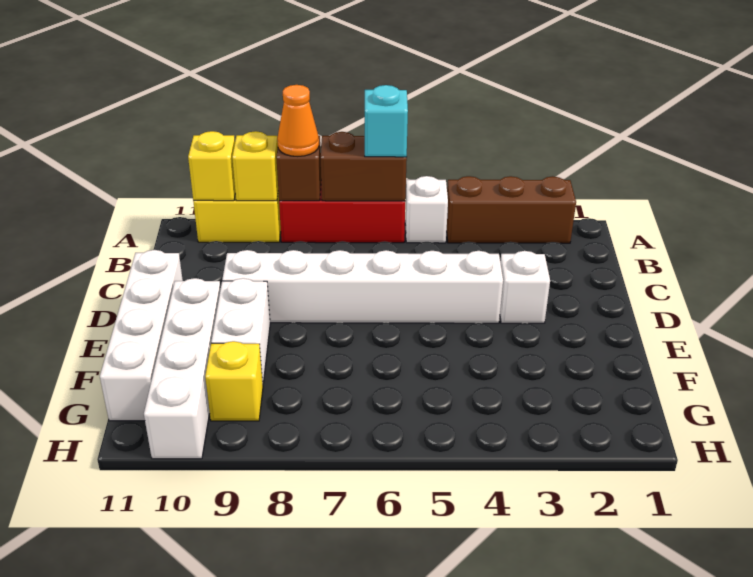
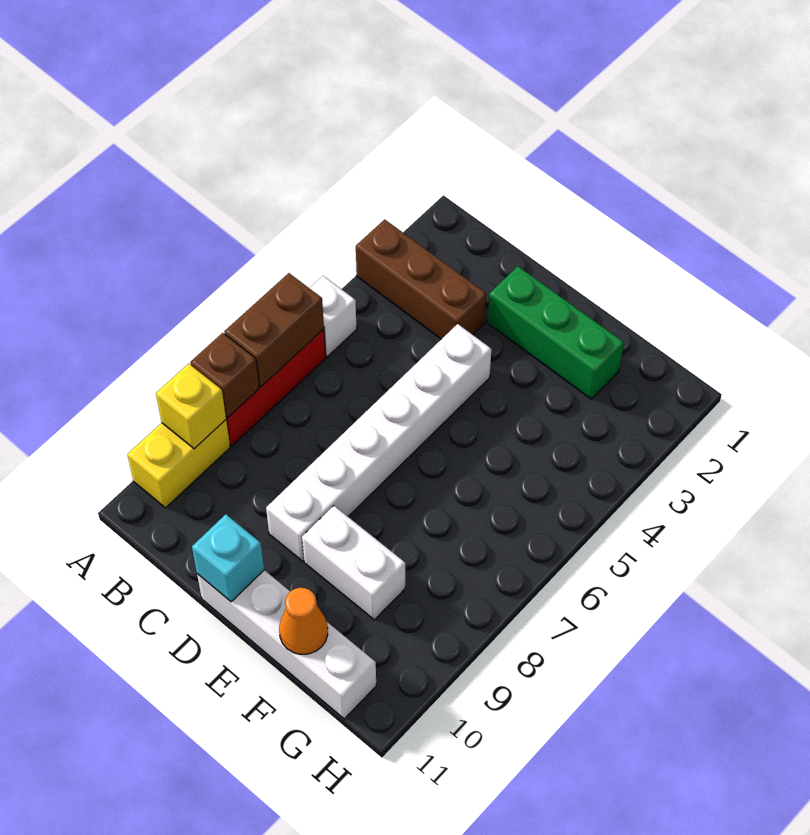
brown brick A2:A4 level 1 -> brown brick A3:C3 level 1
cyan brick A6 level 3 -> cyan brick D11 level 2
orange cone A8 level 3 -> orange cone F11 level 2
yellow brick A10 level 2 -> none
none -> green brick D2:F2 level 1
white brick D3 level 1 -> none
white brick E10:H10 level 1 -> none
yellow brick G9 level 1 -> none

